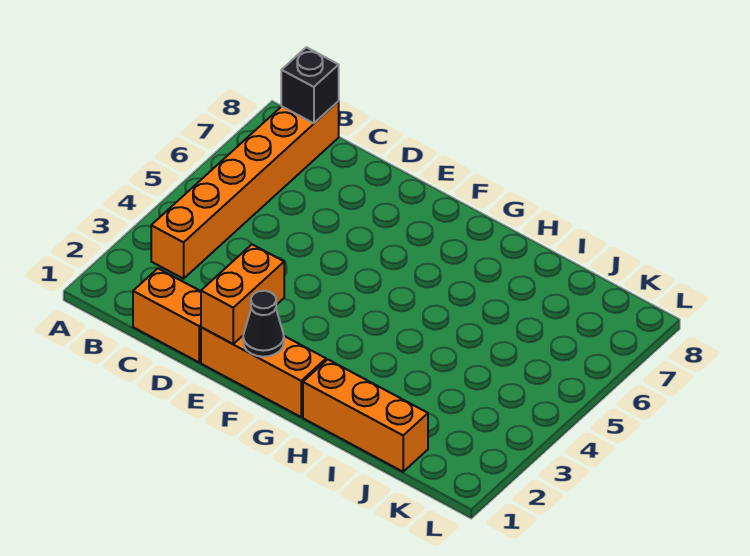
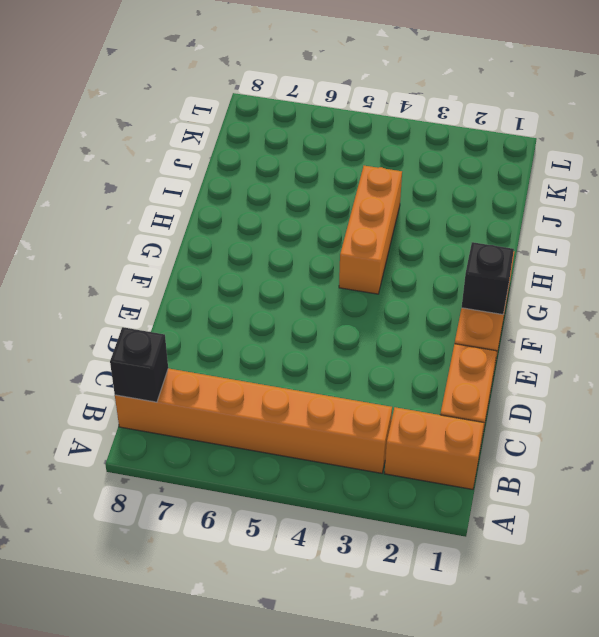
orange brick E1:E2 level 2 -> orange brick B1:B2 level 1
black cone F1 level 2 -> black brick F1 level 2
orange brick H1:J1 level 1 -> orange brick G4:I4 level 1

